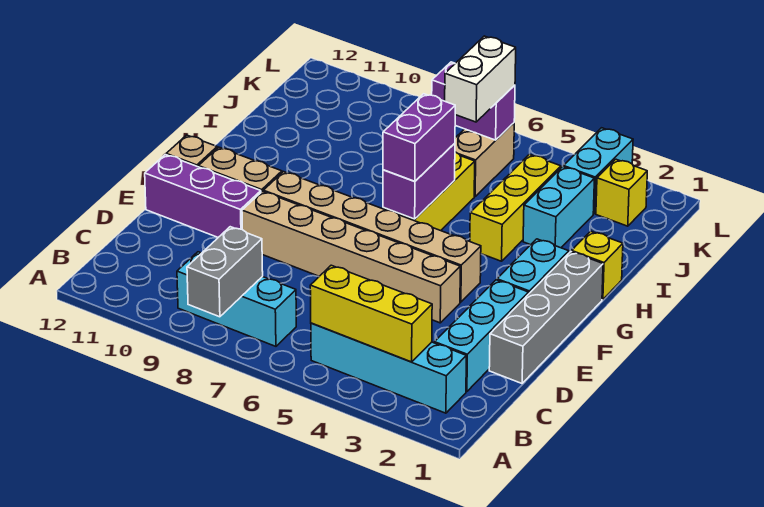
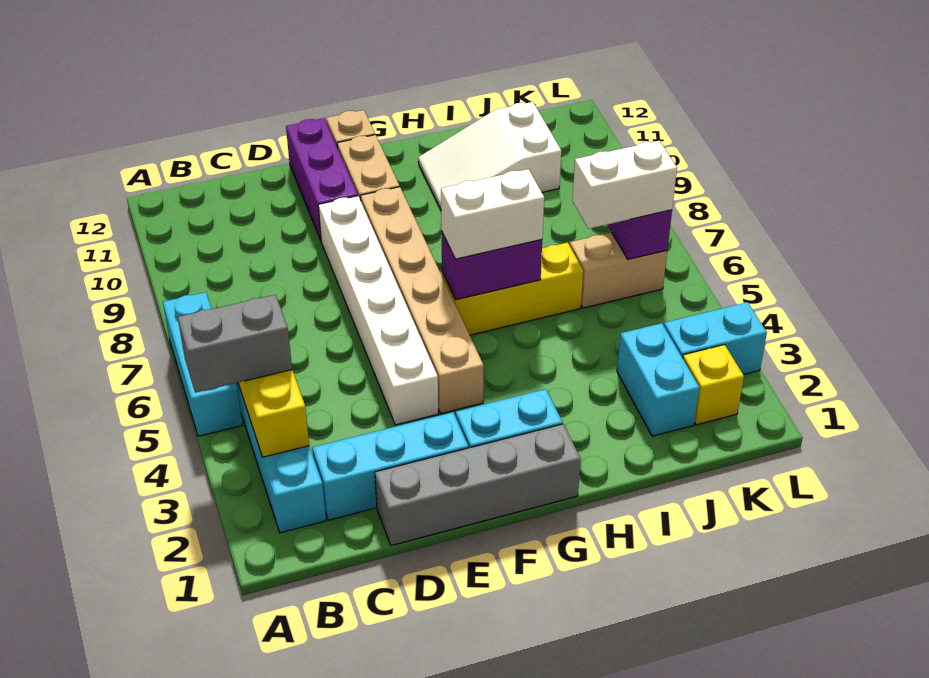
grey brick A8:B8 level 2 -> grey brick A4:B4 level 3
cyan brick B7:B9 level 1 -> cyan brick A5:A7 level 1
tan brick E4:E9 level 1 -> white brick E4:E9 level 1
purple brick G6:H6 level 3 -> white brick G6:H6 level 3
yellow brick H1 level 1 -> none
yellow brick H4:J4 level 1 -> none
none -> white slope H10:J11 level 1 top J
cyan brick I3:J3 level 1 -> cyan brick J2:J3 level 1

